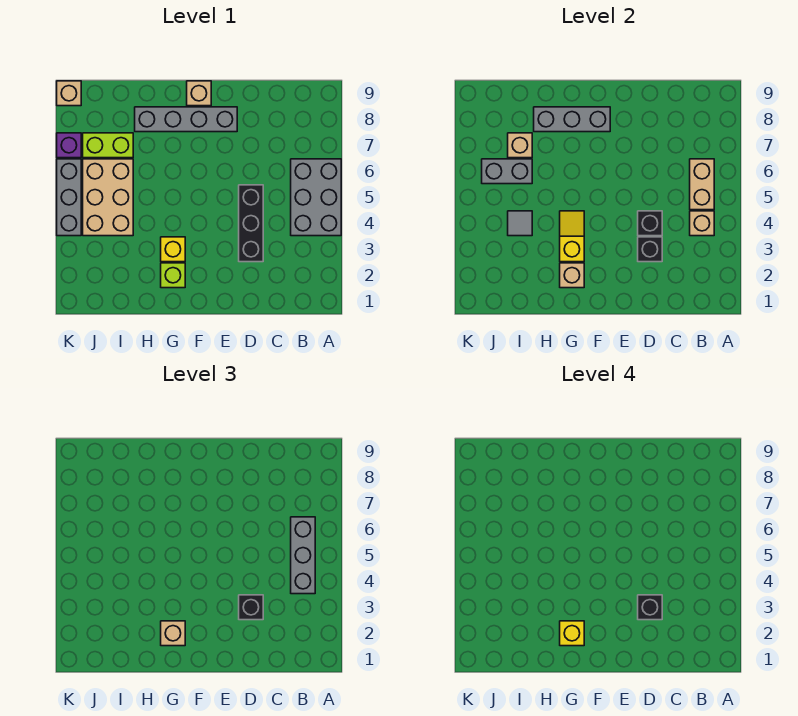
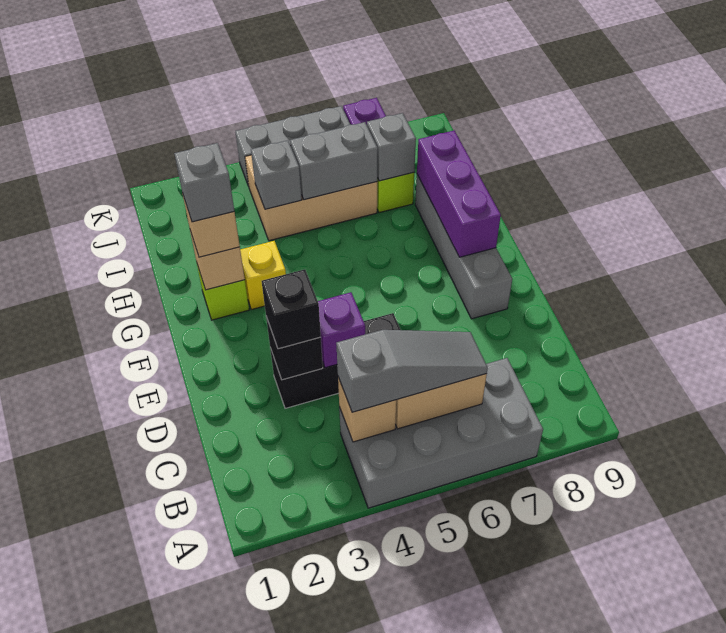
grey brick A4:B6 level 1 -> grey brick A4:B7 level 1
grey brick B4:B6 level 3 -> grey slope B4:B6 level 3 top 4
black brick D3 level 4 -> none
black brick D4 level 2 -> purple brick D4 level 2
grey brick F8:H8 level 2 -> purple brick F8:H8 level 2
tan brick F9 level 1 -> none
yellow brick G2 level 4 -> grey brick G2 level 4
yellow slope G3:G4 level 2 top 3 -> none
grey tile I4 level 2 -> grey brick I4 level 2
grey brick I6:J6 level 2 -> grey brick I5:I6 level 2
tan brick I7 level 2 -> grey brick I7 level 2
tan brick K9 level 1 -> none

